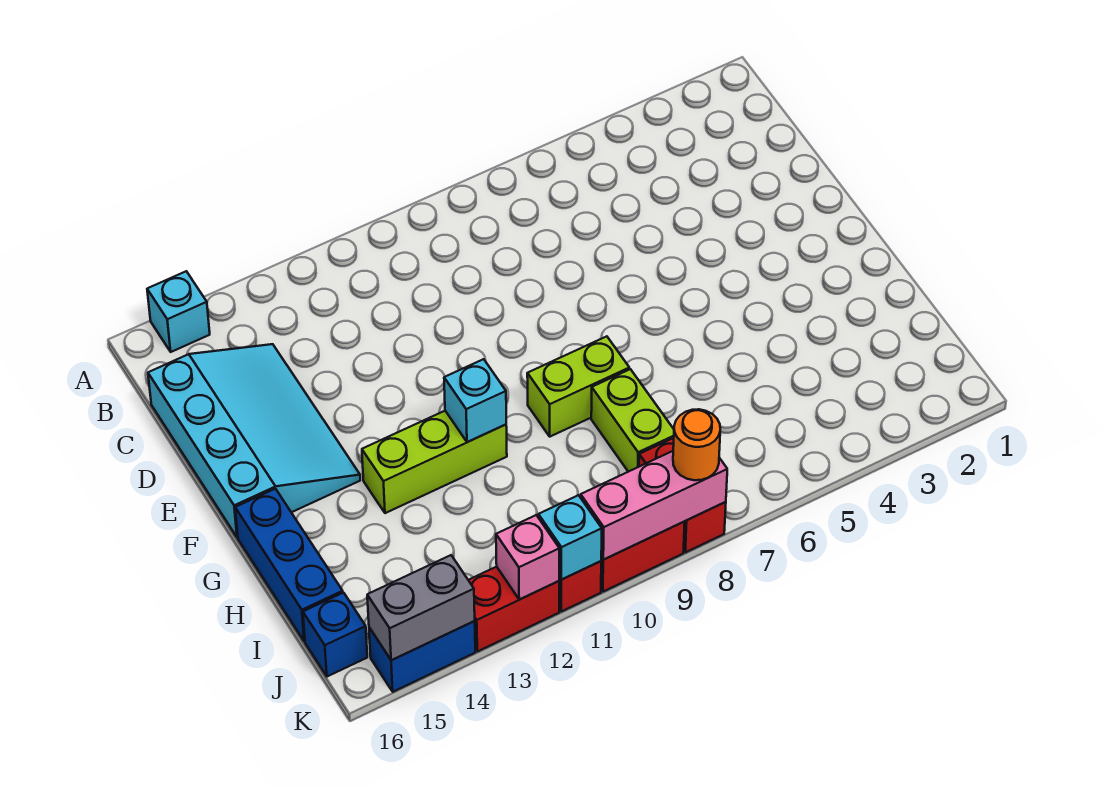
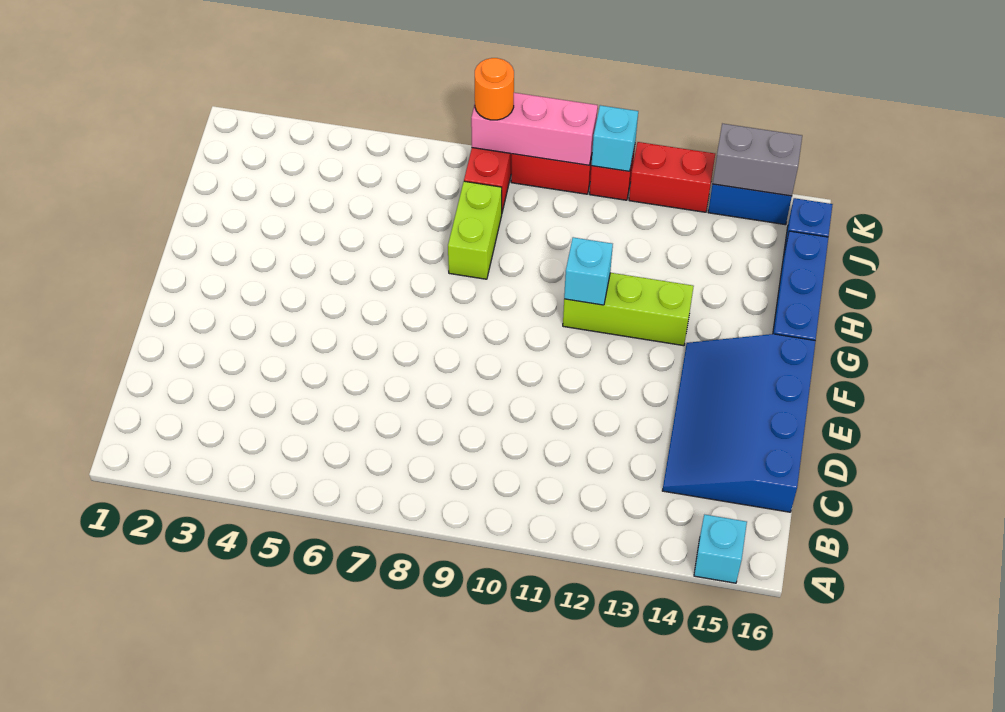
cyan slope C14:F16 level 1 top 16 -> blue slope C14:F16 level 1 top 16
lime brick G8:G9 level 1 -> none
pink brick K12 level 2 -> none

